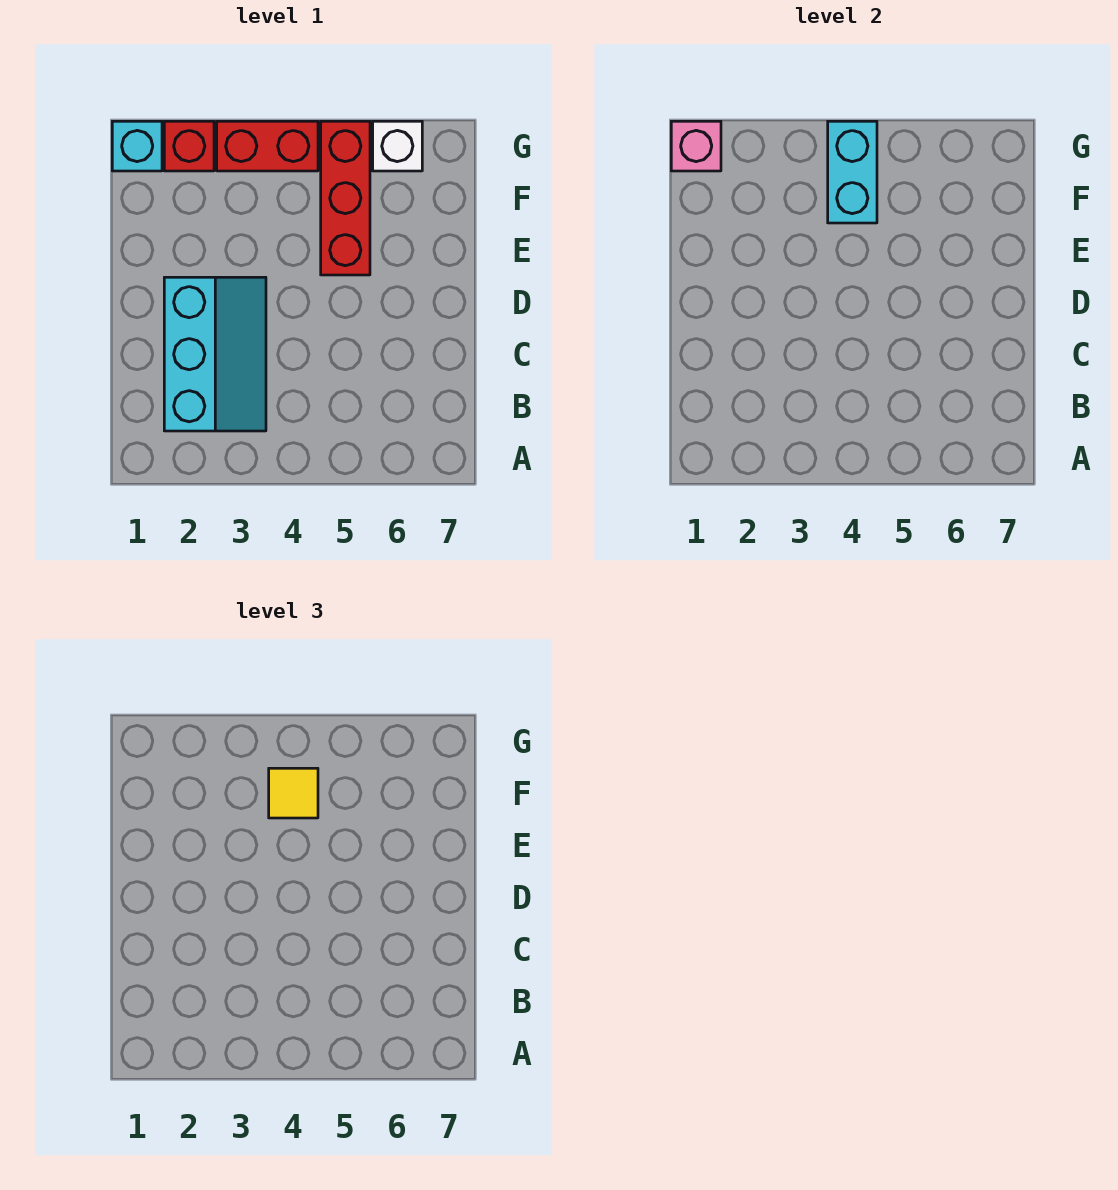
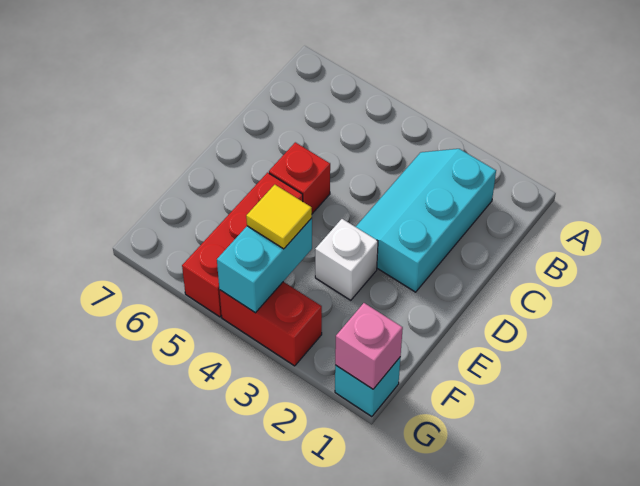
red brick G2 level 1 -> red brick D5 level 1
white brick G6 level 1 -> white brick E3 level 1

